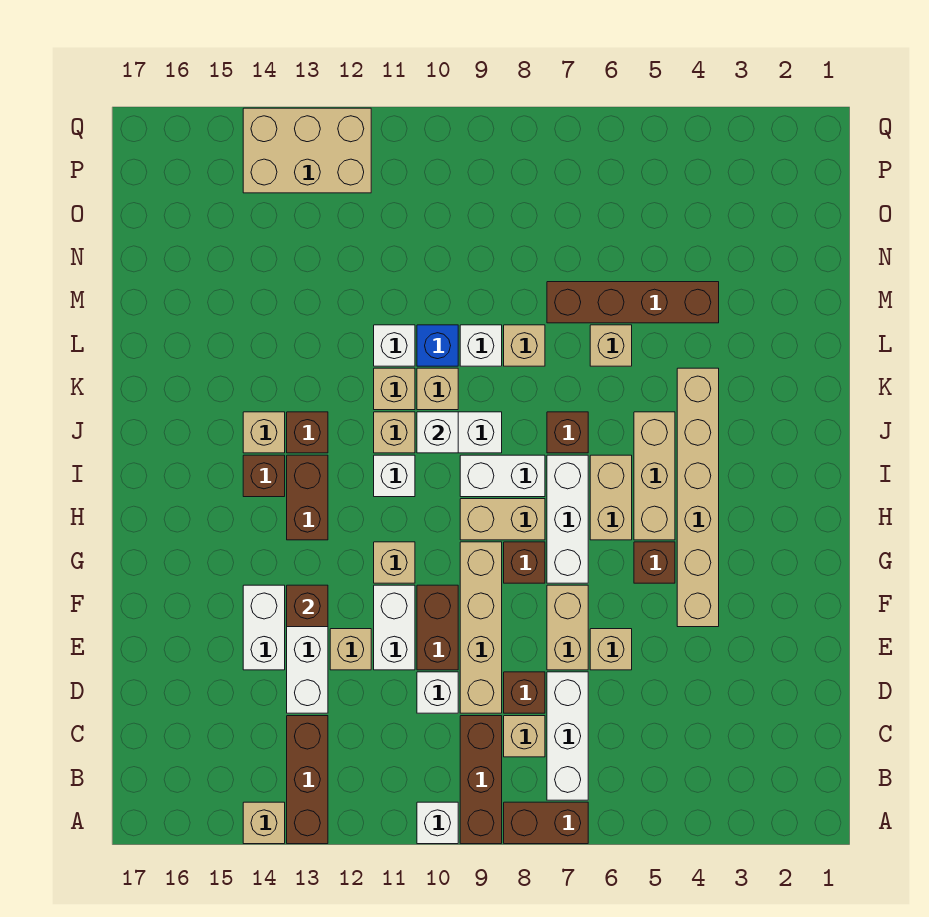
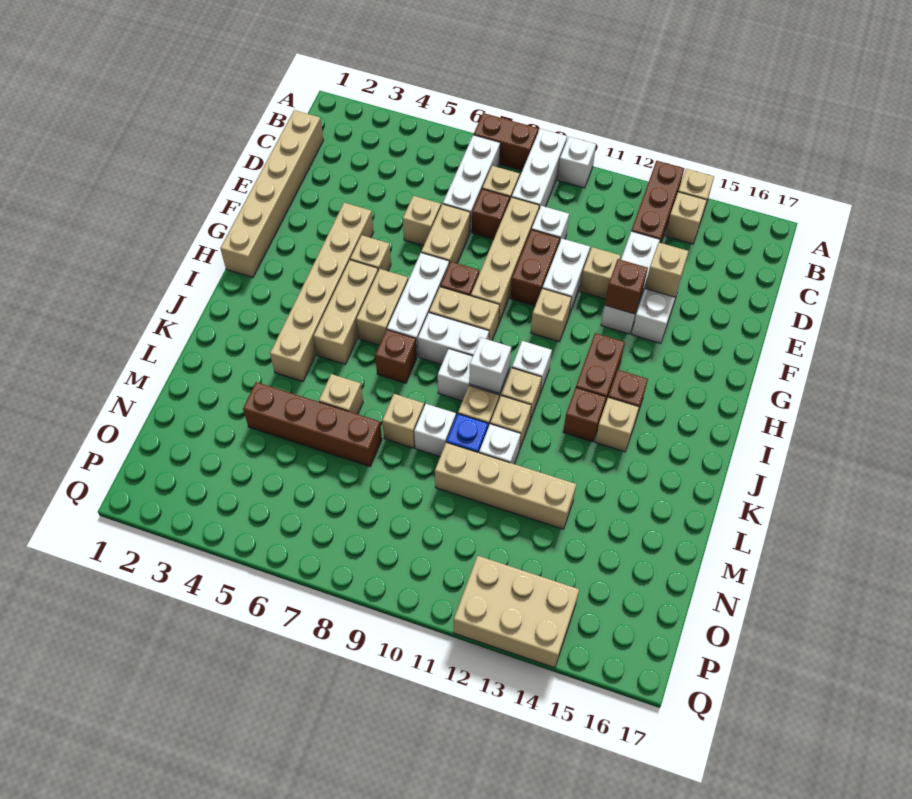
brown brick A9:C9 level 1 -> white brick A9:C9 level 1
none -> tan brick B14 level 1
none -> tan brick C1:H1 level 1
none -> tan brick E14 level 2
brown brick G5 level 1 -> tan brick G5 level 1
none -> tan brick M10:M13 level 1

